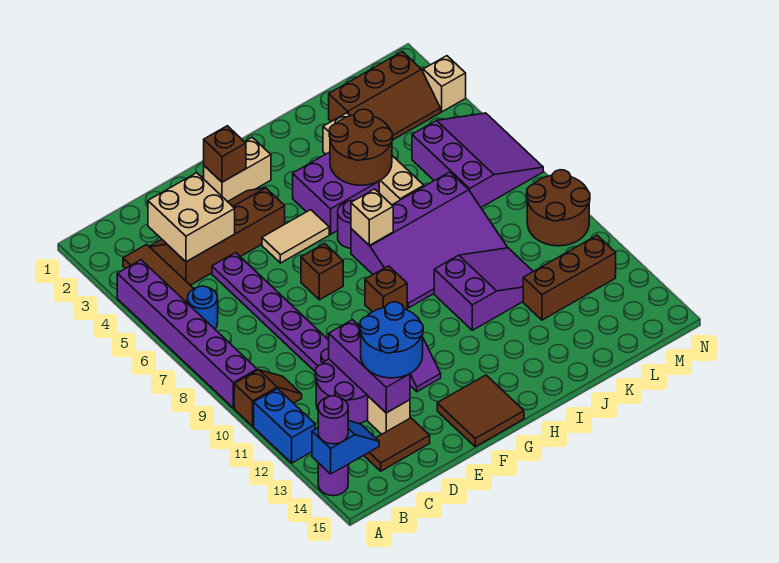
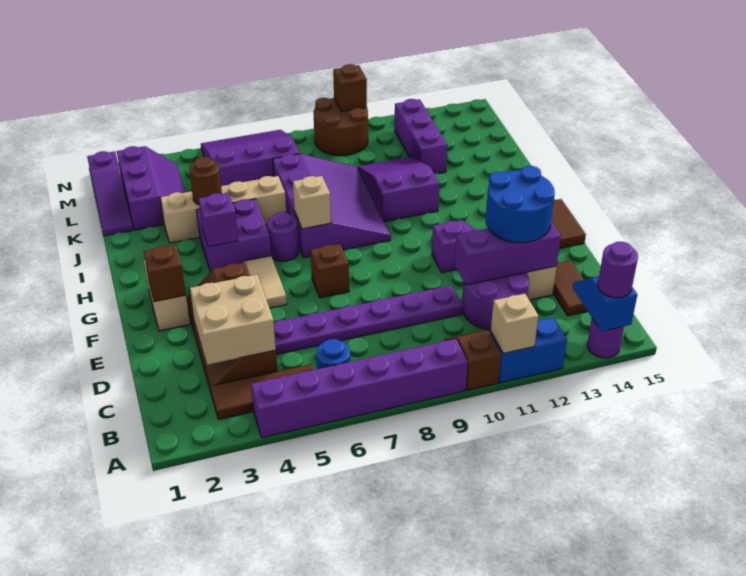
brown brick G9 level 1 -> brown brick N10 level 2
none -> purple brick H4 level 2
brown round brick I4:J5 level 2 -> brown round brick J4 level 2
none -> purple slope K1:M1 level 1 top M
brown slope K2:M3 level 1 top 2 -> purple slope K2:M3 level 1 top 2
brown brick K12:M12 level 1 -> purple brick K12:M12 level 1
tan brick N3 level 1 -> tan brick A11 level 2

